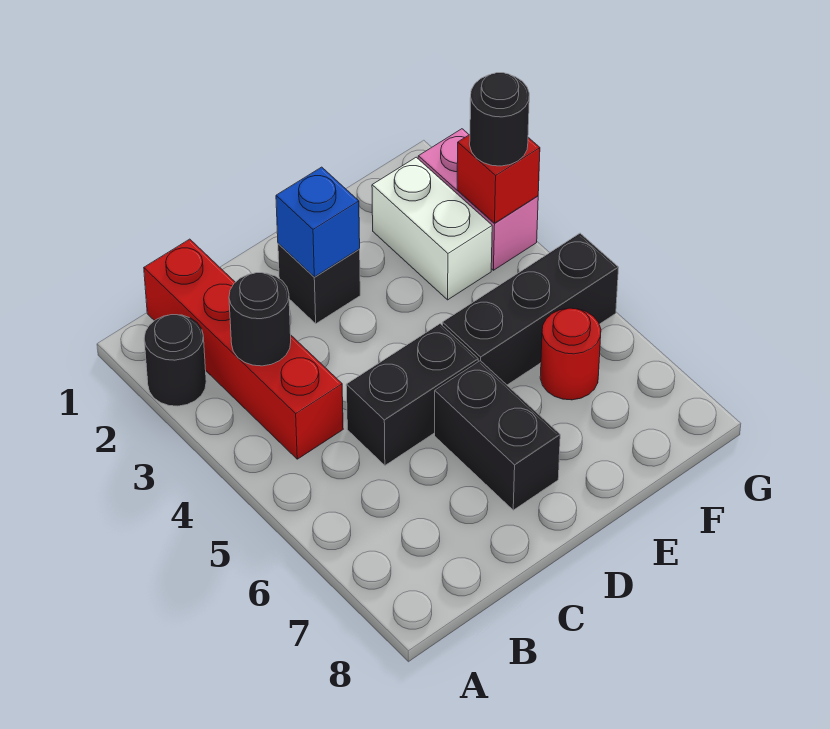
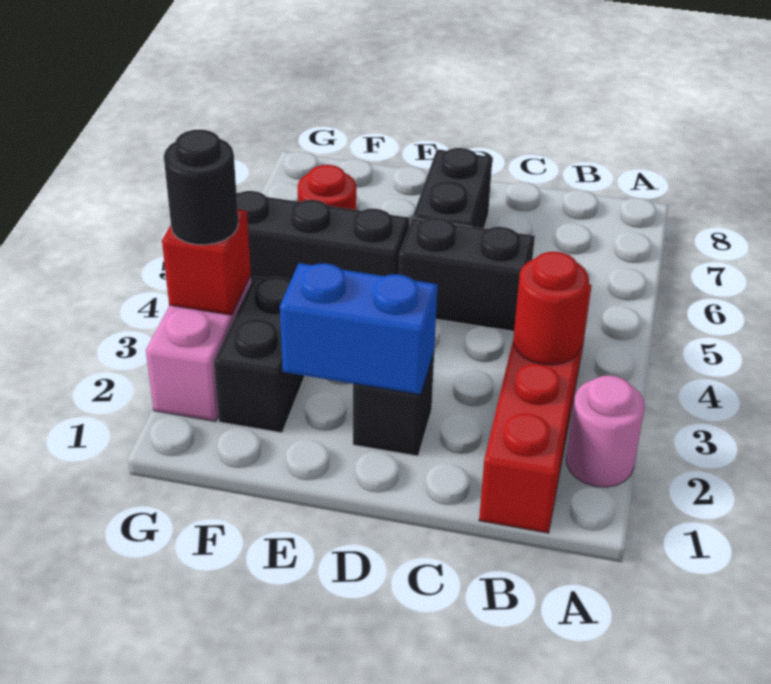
black round brick A2 level 1 -> pink round brick A2 level 1
black round brick B3 level 2 -> red round brick B3 level 2
blue brick D2 level 2 -> blue brick D2:E2 level 2
white brick F2:F3 level 1 -> black brick F2:F3 level 1

